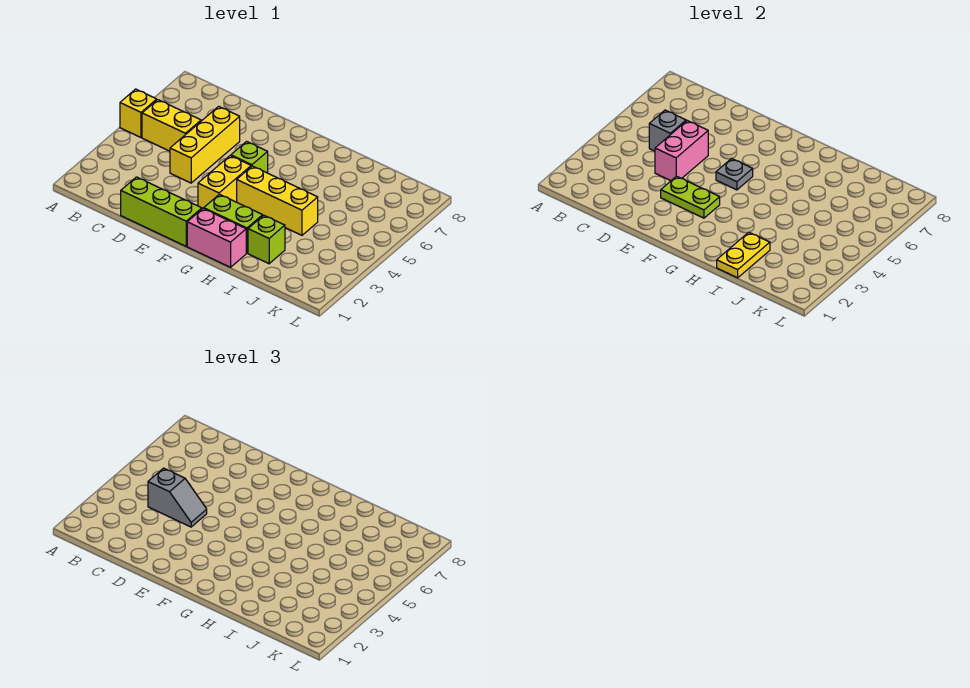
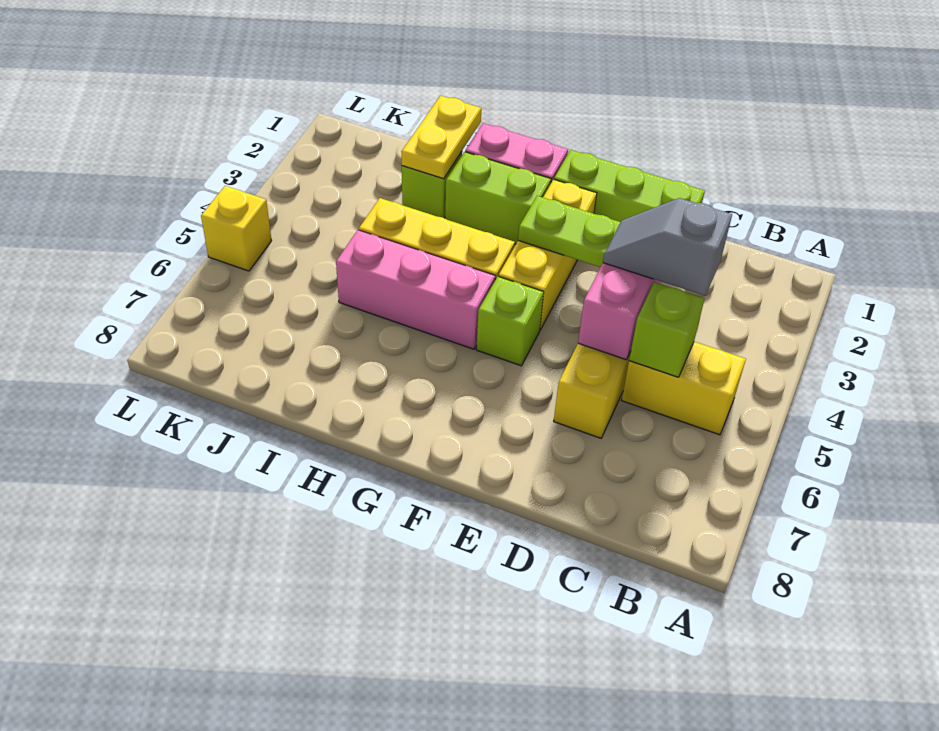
yellow brick A5 level 1 -> yellow brick L5 level 1
grey brick C5 level 2 -> lime brick C5 level 2
yellow brick F3:F4 level 1 -> yellow brick F2:F4 level 1
grey plate F5 level 2 -> none
none -> pink brick G5:I5 level 1

